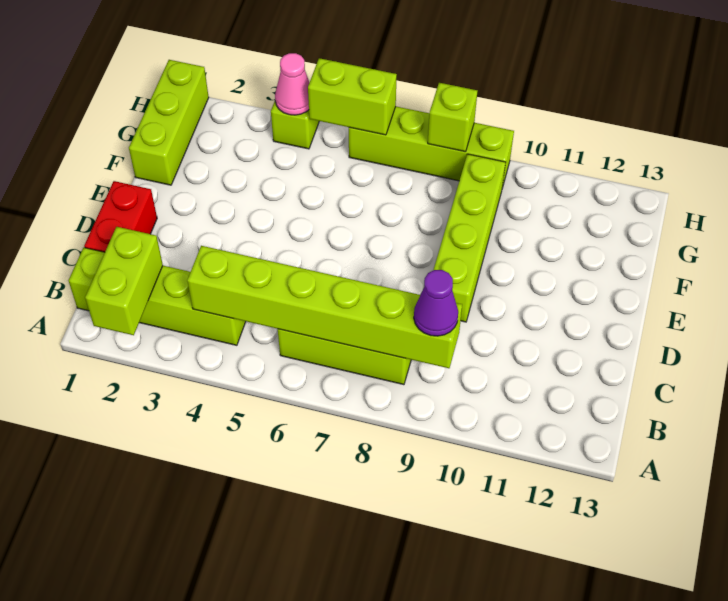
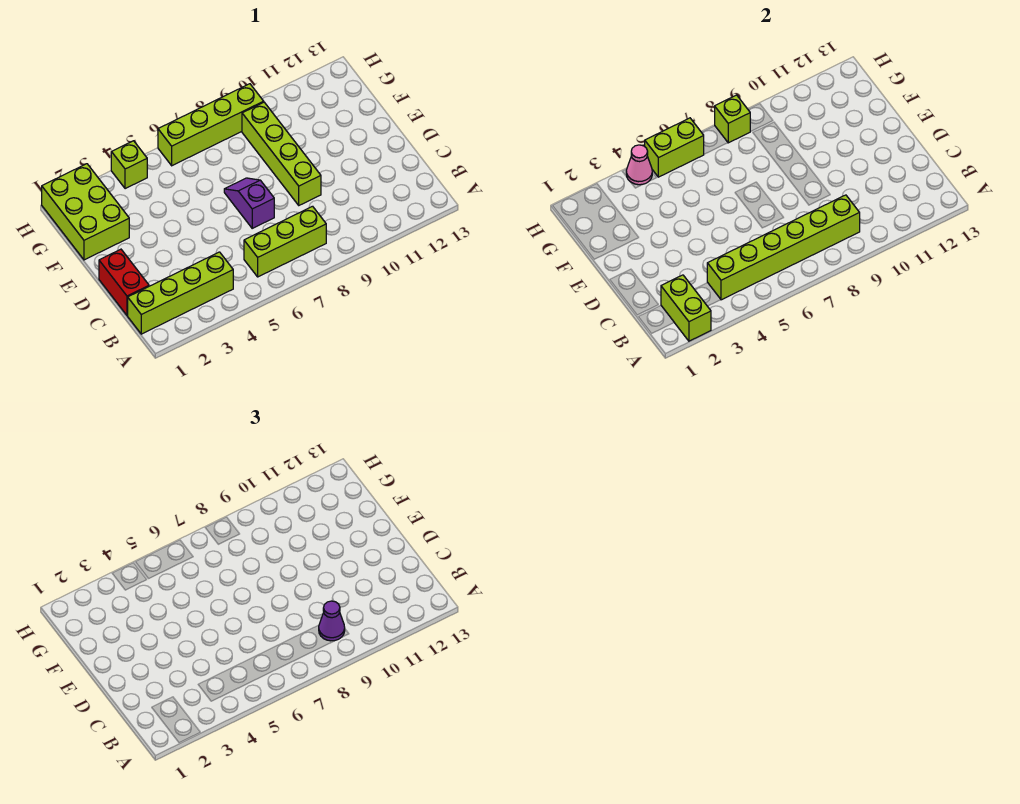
none -> purple slope D7:E7 level 1 top D
lime brick F1:H1 level 1 -> lime brick F1:H2 level 1

